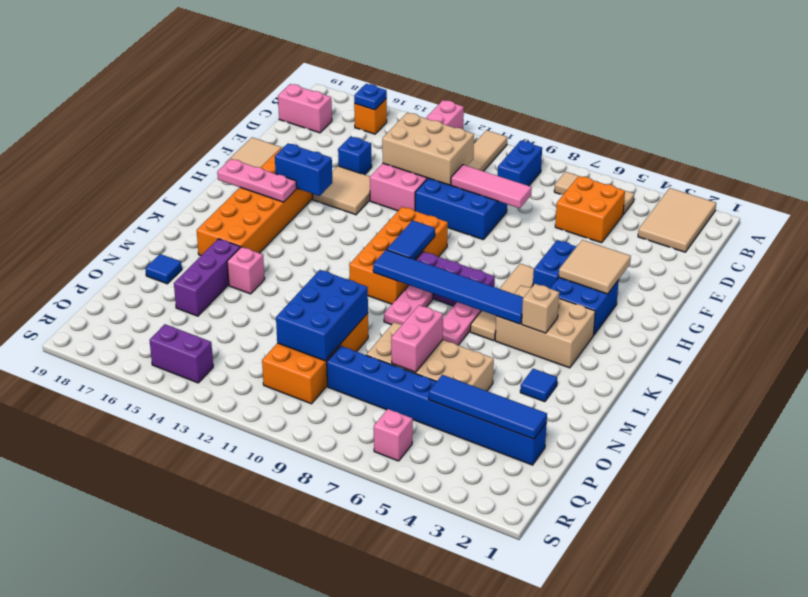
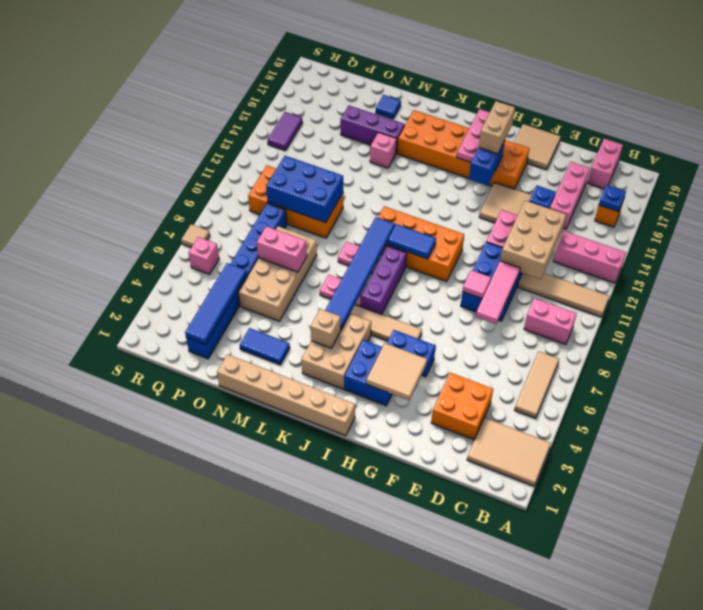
blue brick B9:C9 level 1 -> pink brick B9:C9 level 1
orange brick C5:D6 level 1 -> orange brick D3:E4 level 1
none -> pink brick D15:D17 level 1
none -> pink tile F9 level 2
none -> tan brick H16:H17 level 3
none -> tan brick I1:N1 level 1
blue tile M3 level 1 -> blue tile M3:N3 level 1
purple brick R14:R15 level 1 -> purple tile R14:R15 level 1
none -> tan tile S7 level 1

